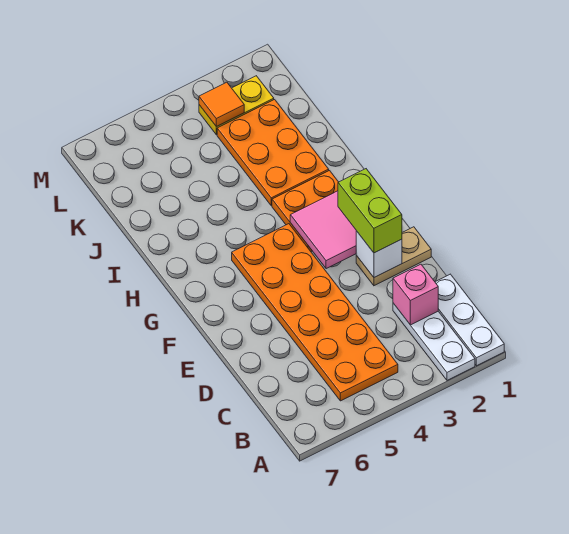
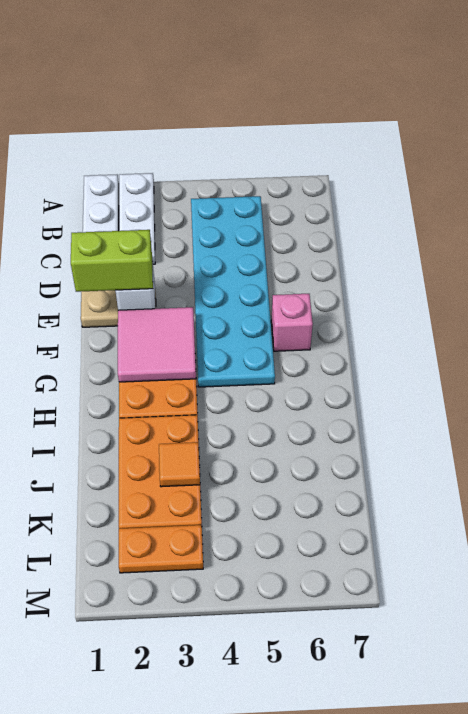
orange plate B4:G5 level 1 -> cyan plate B4:G5 level 1
pink brick C2 level 2 -> pink brick F6 level 1
lime brick E2:F2 level 3 -> lime brick E1:E2 level 3
yellow plate L2:L3 level 1 -> orange plate L2:L3 level 1
orange tile L3 level 2 -> orange tile J3 level 2

